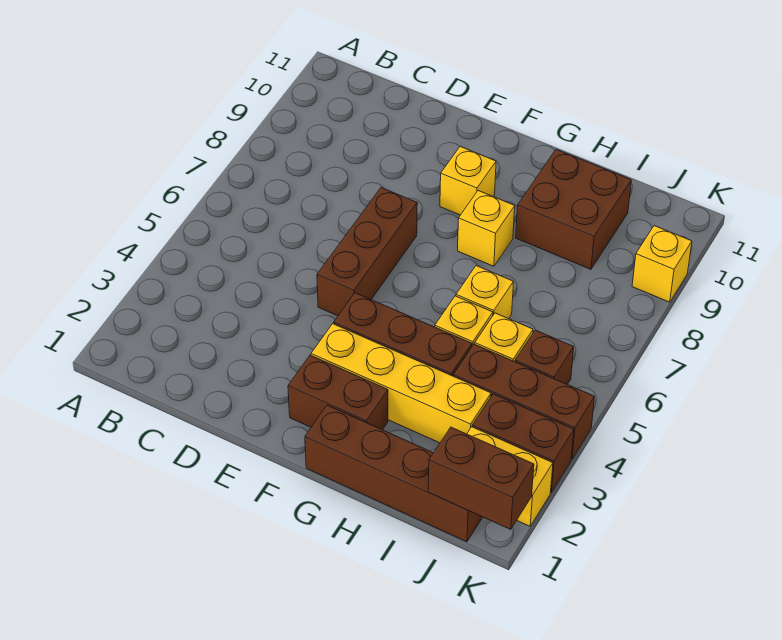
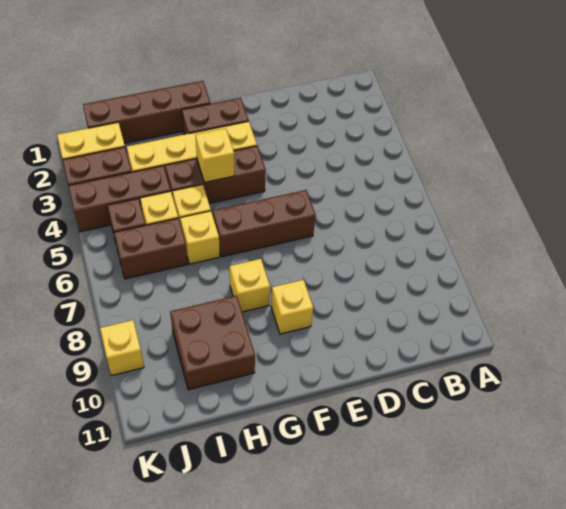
brown brick E5:E7 level 1 -> brown brick E6:G6 level 1
none -> yellow brick G4 level 2
brown brick J1:K1 level 2 -> brown brick I6:J6 level 1

